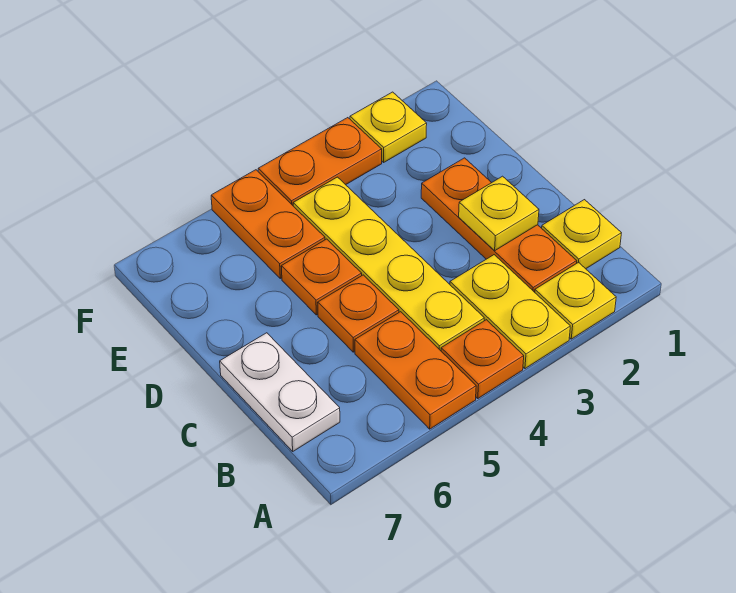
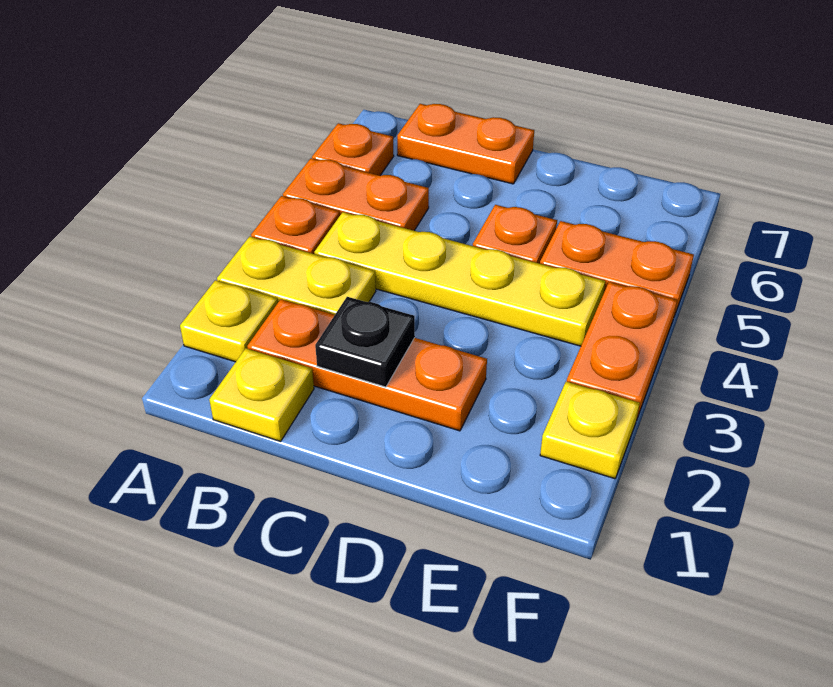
white plate B7:C7 level 1 -> orange plate B7:C7 level 1
yellow plate C2 level 2 -> black plate C2 level 2
orange plate C5 level 1 -> orange plate A6 level 1

